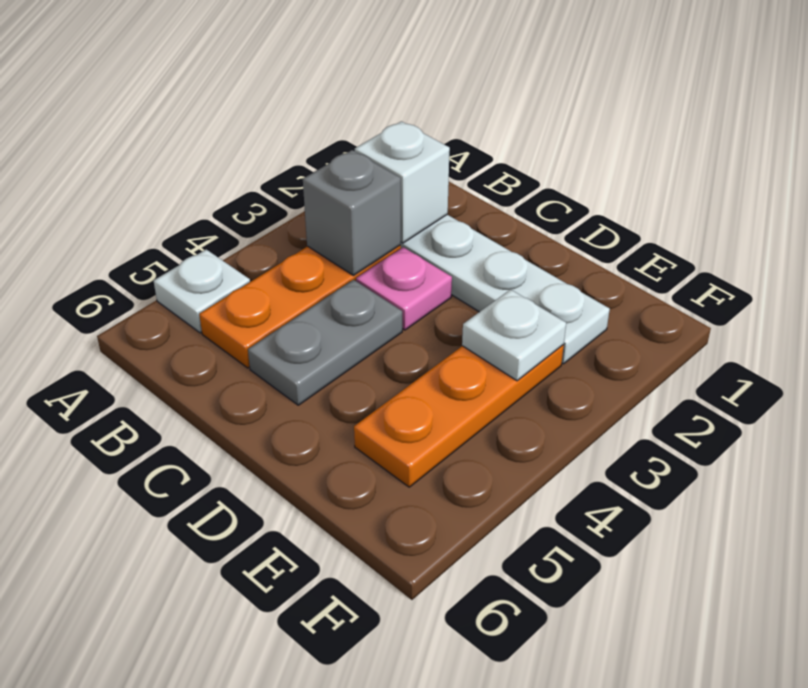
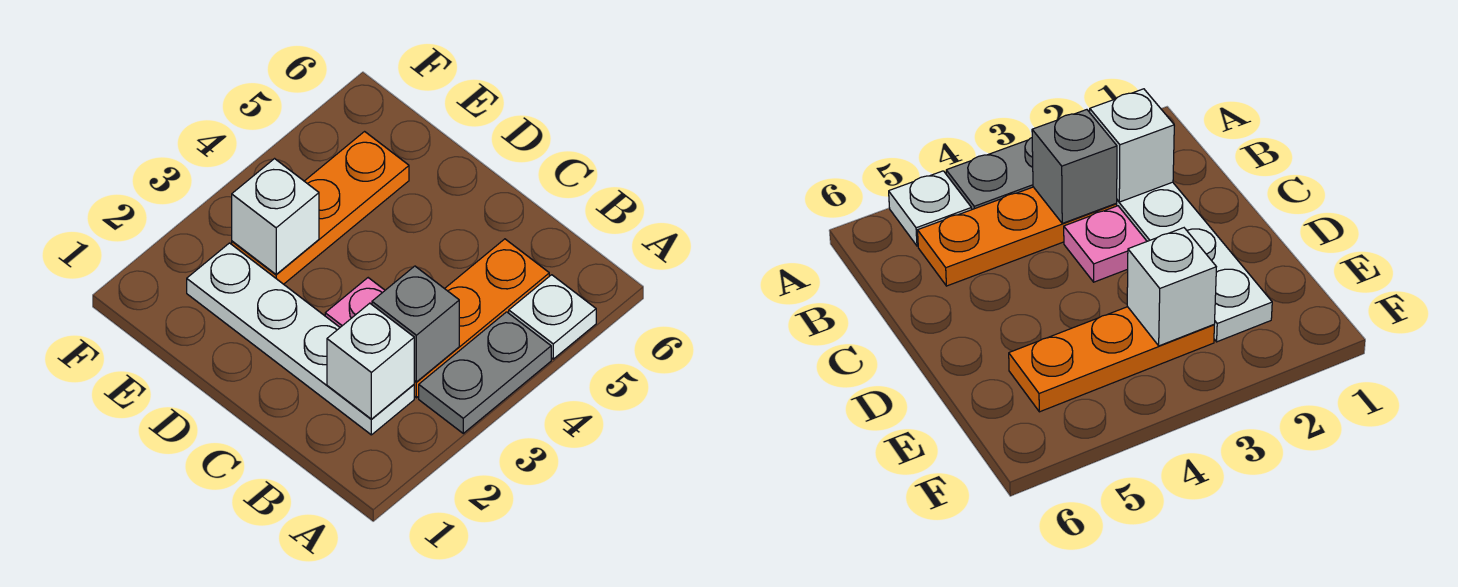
grey plate C4:C5 level 1 -> grey plate A3:A4 level 1
white plate E3 level 2 -> white brick E3 level 2

